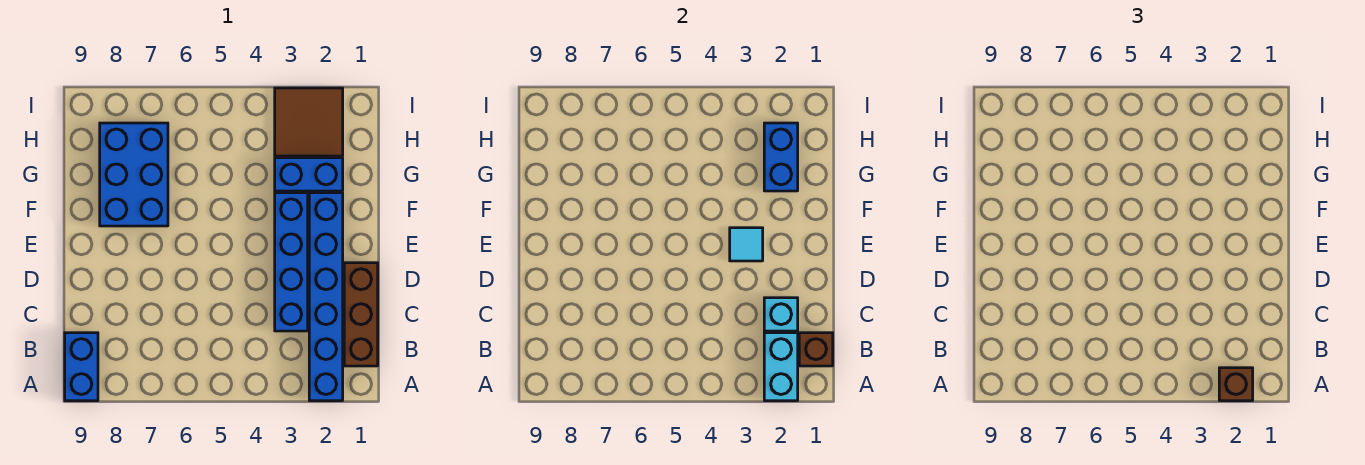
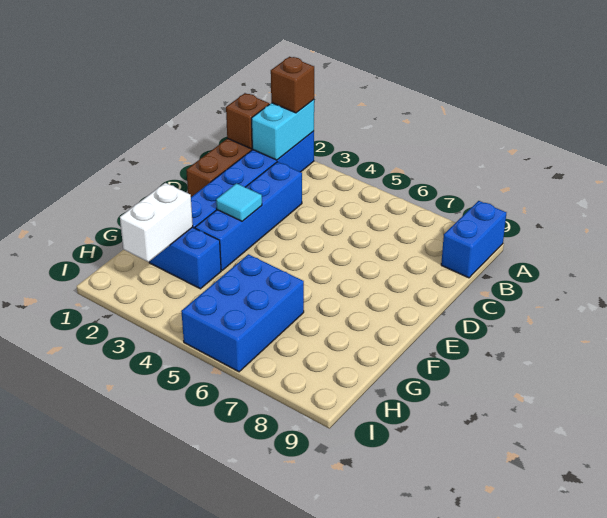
cyan brick C2 level 2 -> none
blue brick F7:H8 level 1 -> blue brick G5:I6 level 1
blue brick G2:H2 level 2 -> white brick G2:H2 level 2
brown tile H2:I3 level 1 -> none

